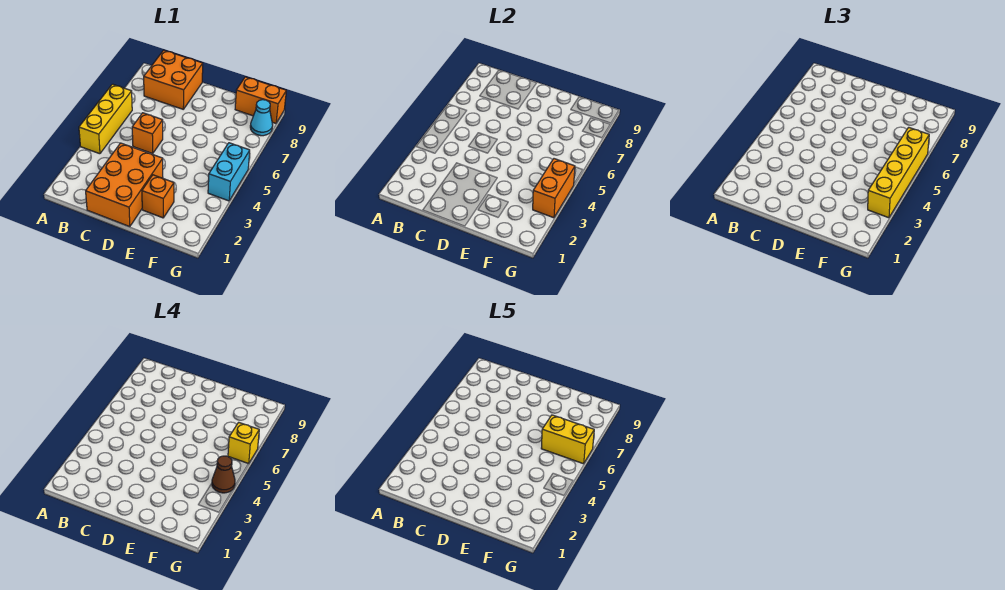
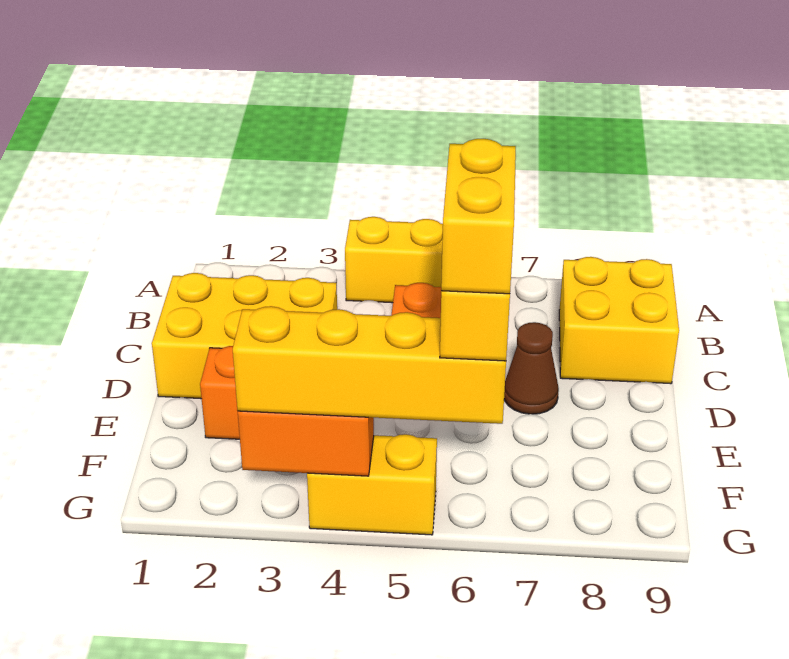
orange brick B8:C9 level 1 -> yellow brick B8:C9 level 1
orange brick C1:D3 level 1 -> yellow brick C1:D3 level 1
orange brick F9:G9 level 1 -> none
cyan brick G4:G5 level 1 -> yellow brick G4:G5 level 1
brown cone G4 level 4 -> brown cone D7 level 1
cyan cone G8 level 1 -> none

